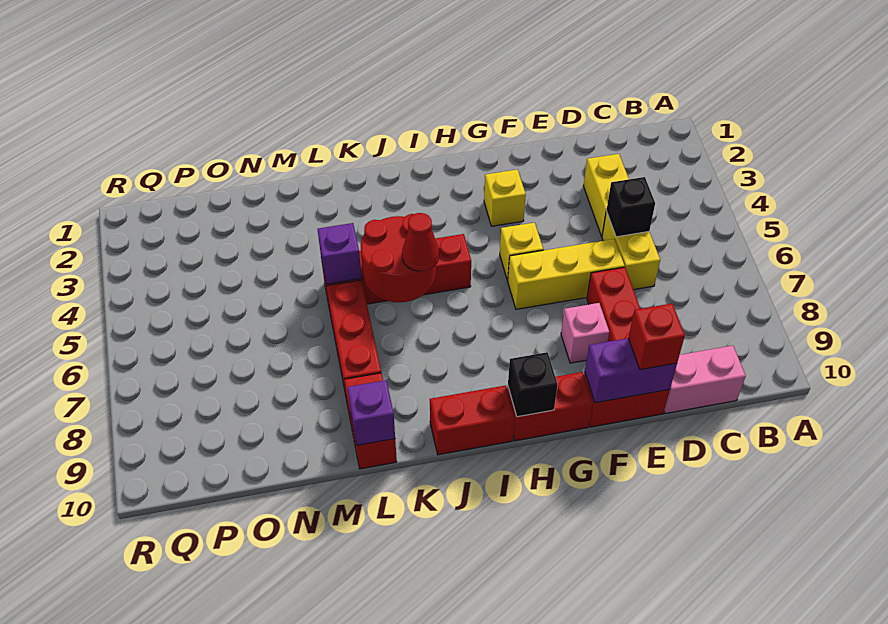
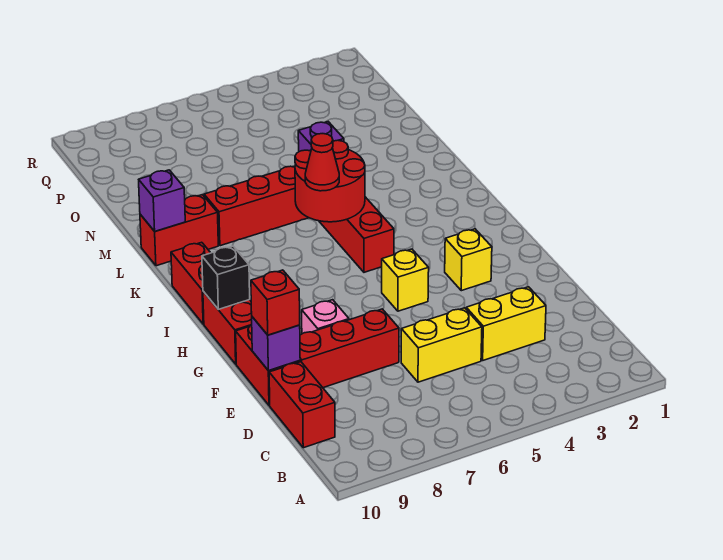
pink brick C10:D10 level 1 -> red brick C10:D10 level 1
black brick D5 level 2 -> none
yellow brick E6:G6 level 1 -> none
purple brick E10:F10 level 2 -> purple brick E10 level 2

